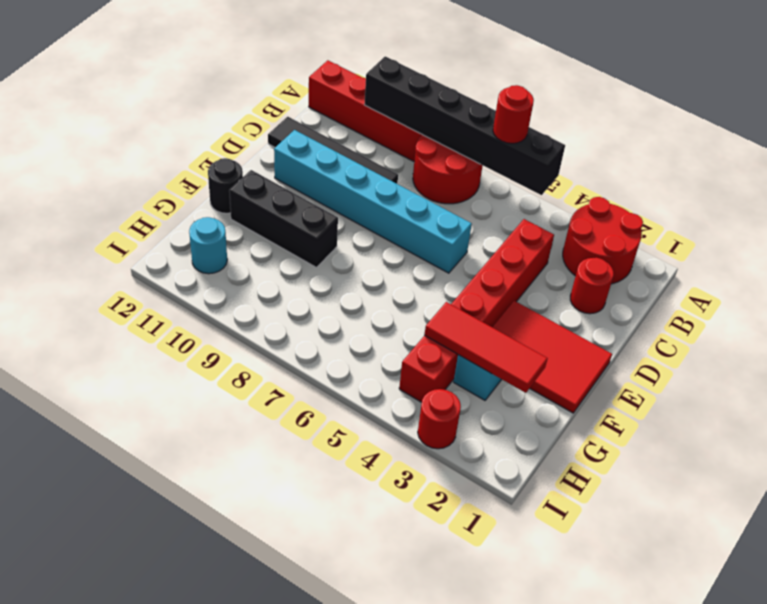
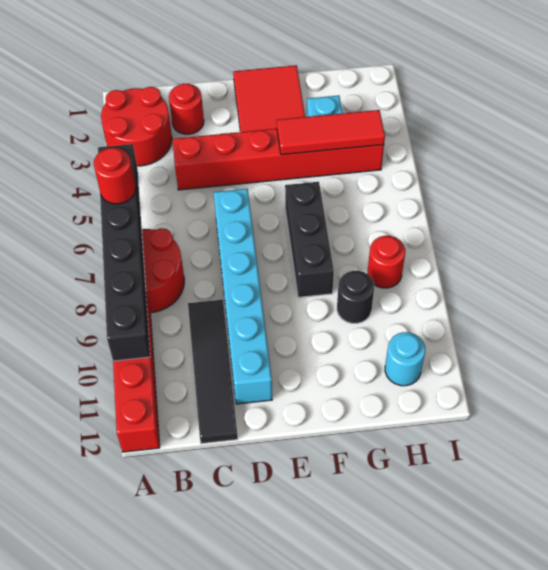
black brick F9:F11 level 1 -> black brick F6:F8 level 1
black round brick F12 level 1 -> black round brick G9 level 1
red tile G2:G4 level 2 -> red tile F4:H4 level 2
red round brick I3 level 1 -> red round brick H8 level 1

